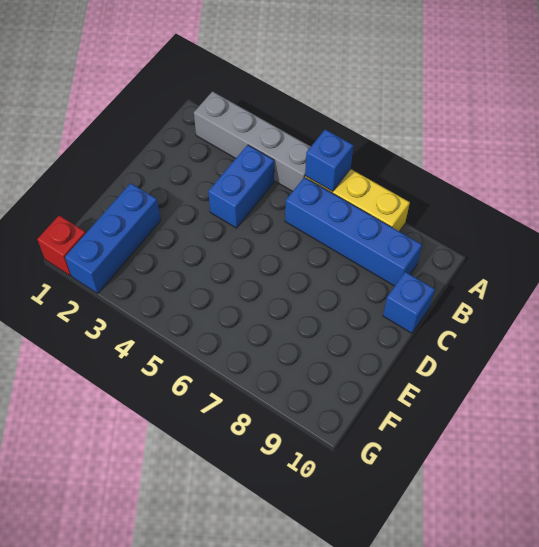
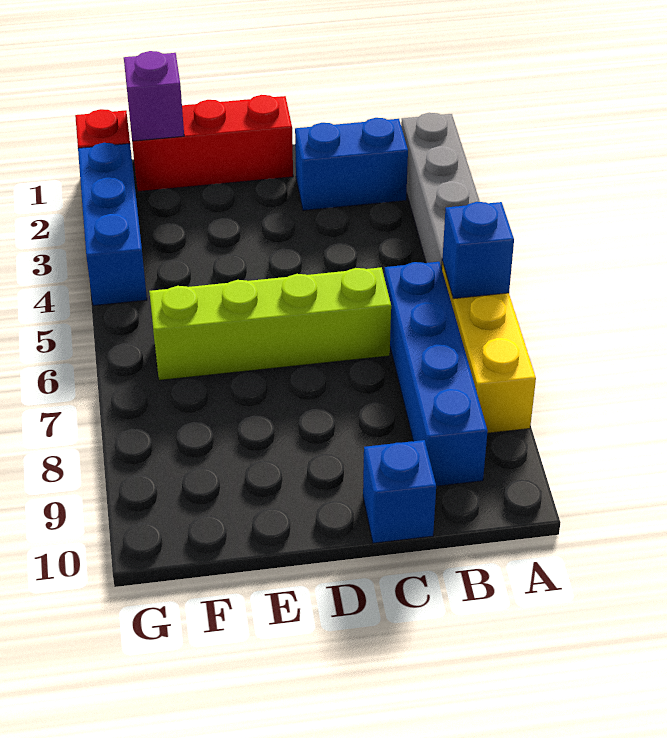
blue brick B4:C4 level 1 -> blue brick B2:C2 level 1
none -> lime brick C6:F6 level 1
none -> red brick D1:F1 level 1
blue brick E2:G2 level 1 -> blue brick G2:G4 level 1
none -> purple brick F1 level 2

